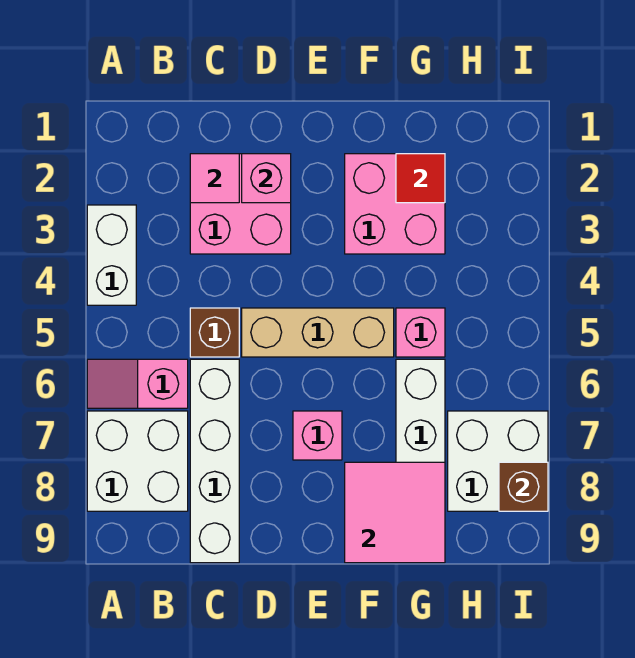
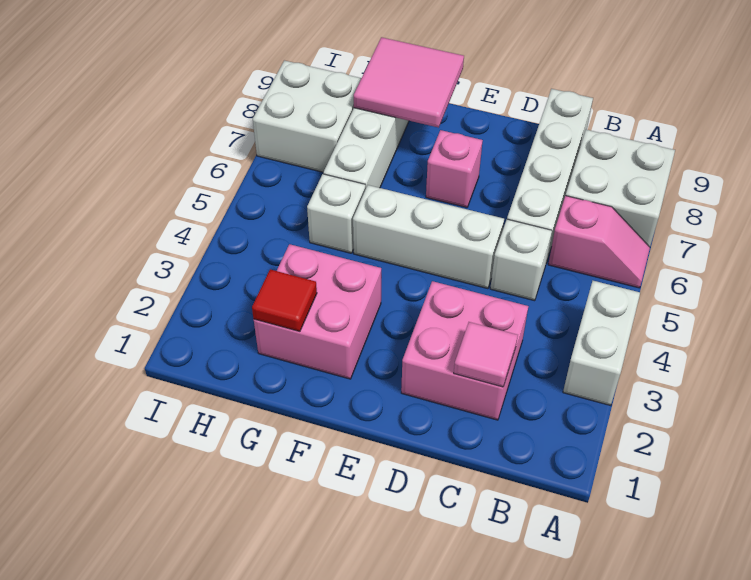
brown brick C5 level 1 -> white brick C5 level 1
pink brick D2 level 2 -> none
tan brick D5:F5 level 1 -> white brick D5:F5 level 1
pink brick G5 level 1 -> white brick G5 level 1
brown brick I8 level 2 -> none

